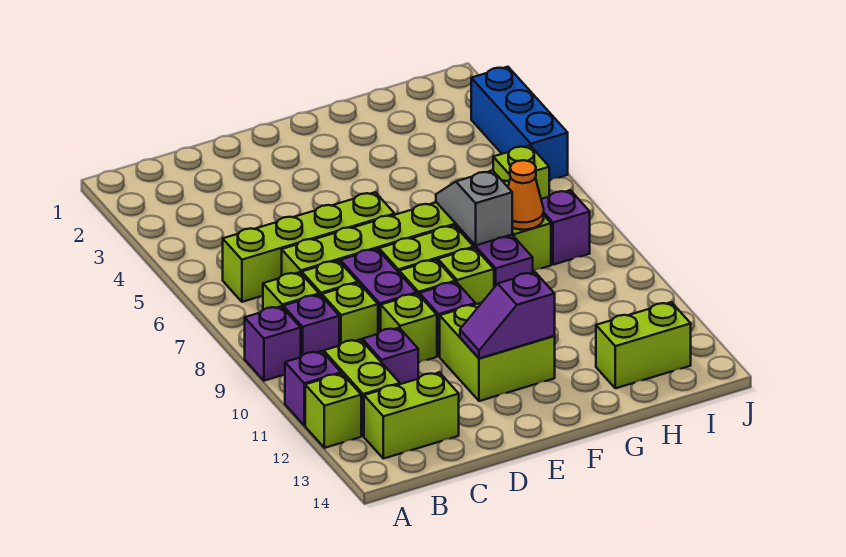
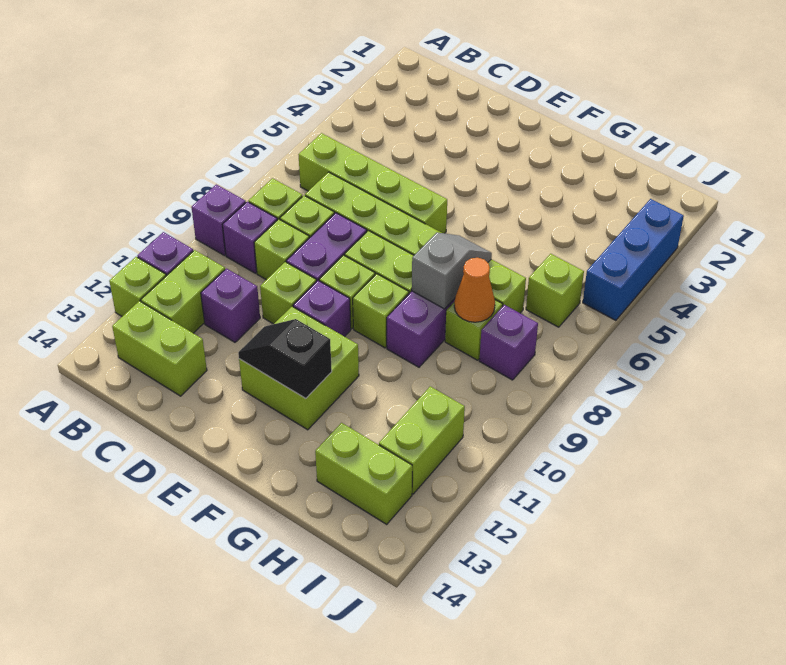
purple slope E12:F12 level 2 top F -> black slope E12:F12 level 2 top F
none -> lime brick I11:I12 level 1

